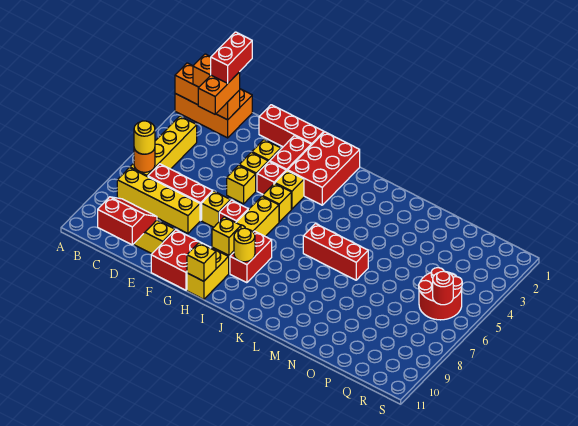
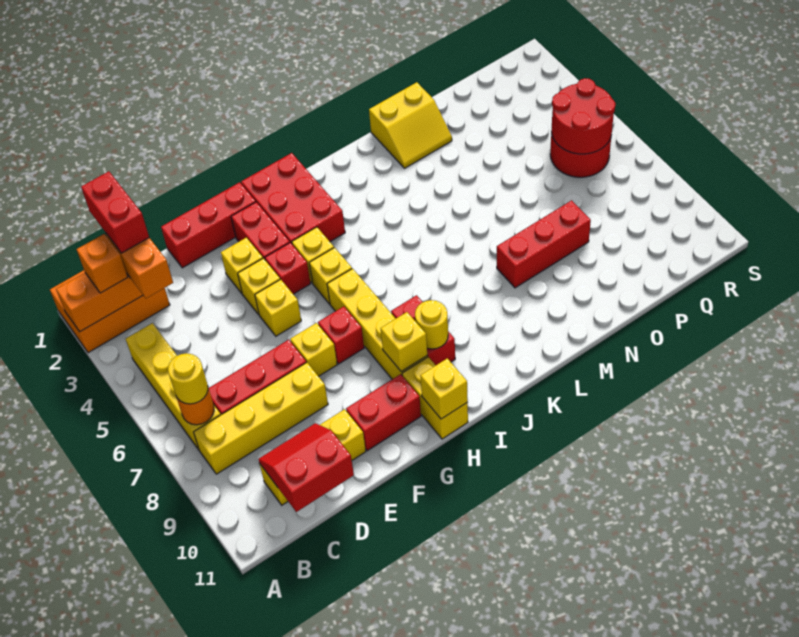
red brick F10:G11 level 1 -> red brick F10:G10 level 1
red brick K6:M6 level 1 -> red brick M8:O8 level 1
none -> yellow slope M1:N2 level 1 top 1
red round brick R6 level 2 -> red round brick Q5:R6 level 2

